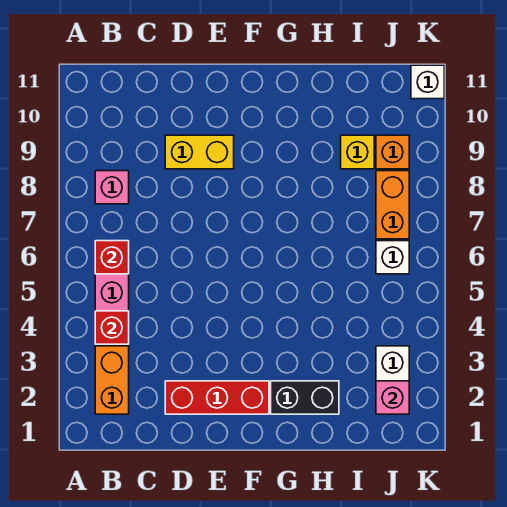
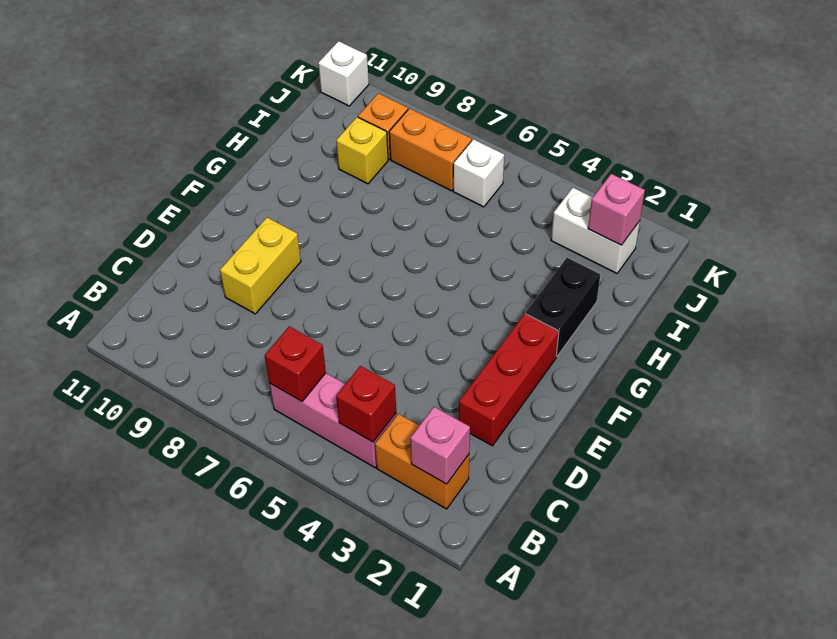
pink brick B8 level 1 -> pink brick B2 level 2

